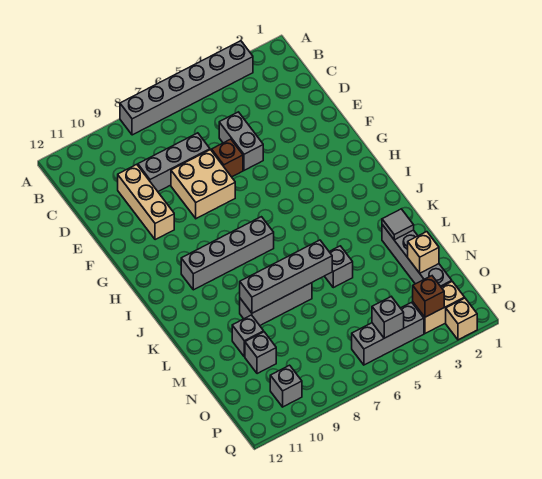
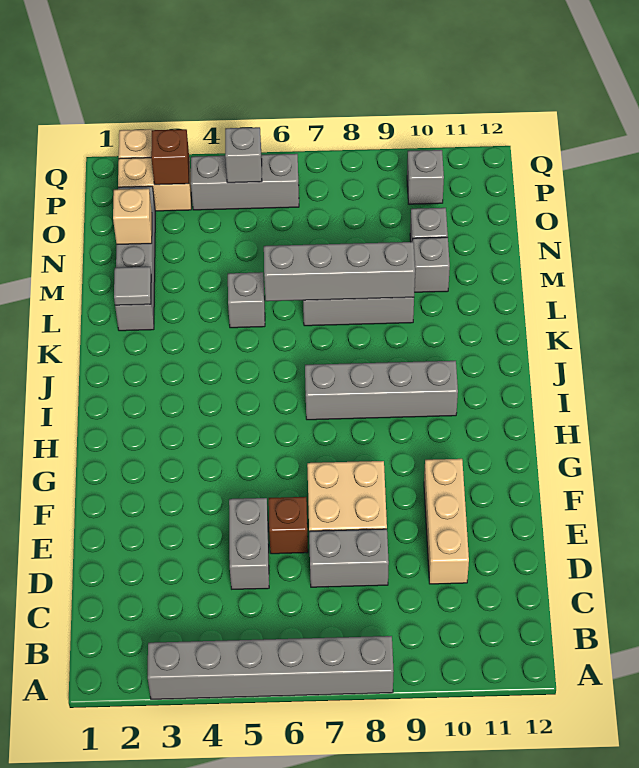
grey brick D7:D9 level 1 -> grey brick D7:D8 level 1

